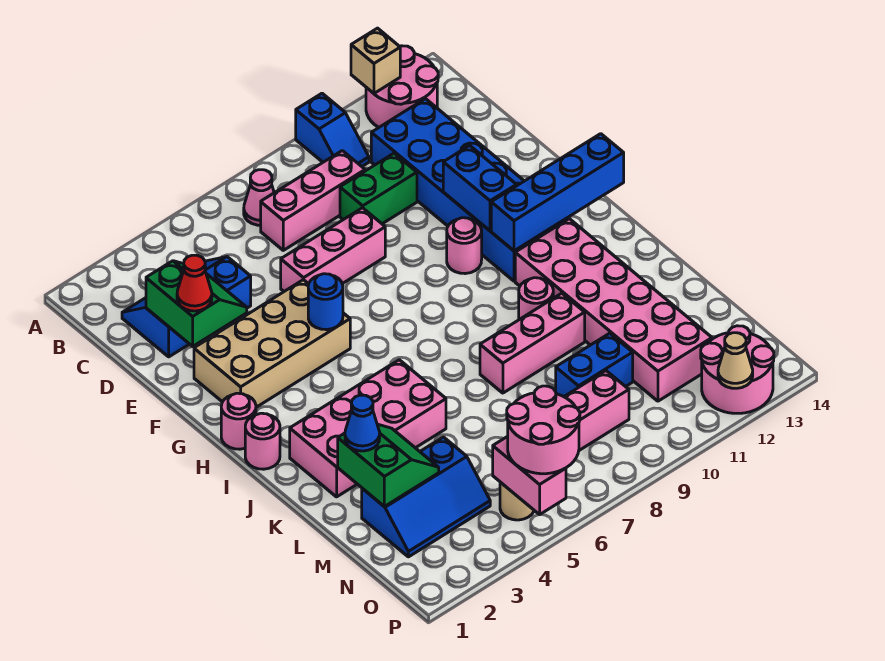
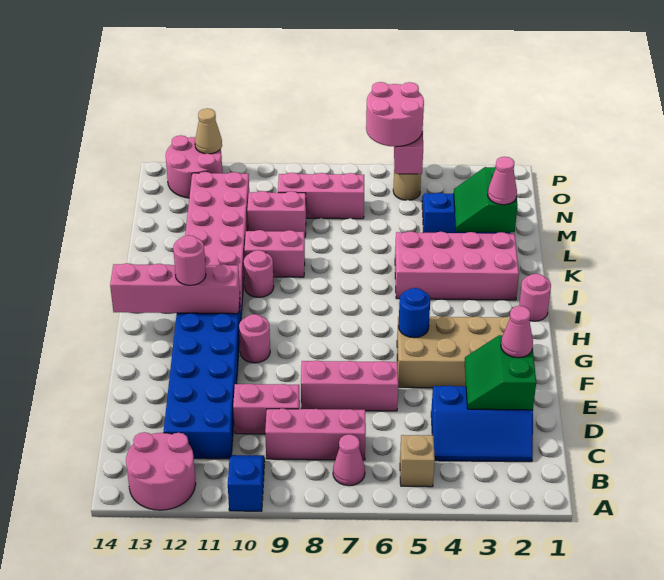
tan brick A12 level 2 -> tan brick B5 level 1
green brick D9:D10 level 1 -> pink brick D9:D10 level 1
red cone E2 level 3 -> pink cone E2 level 3
blue brick F11:G11 level 2 -> none
pink round brick H1 level 1 -> pink round brick H12 level 3
blue brick H11:H14 level 2 -> pink brick H11:H14 level 2
pink brick K8:K10 level 1 -> pink brick K9:K10 level 1
blue cone L2 level 3 -> pink cone L2 level 3
blue brick M9:M10 level 1 -> pink brick M9:M10 level 1

